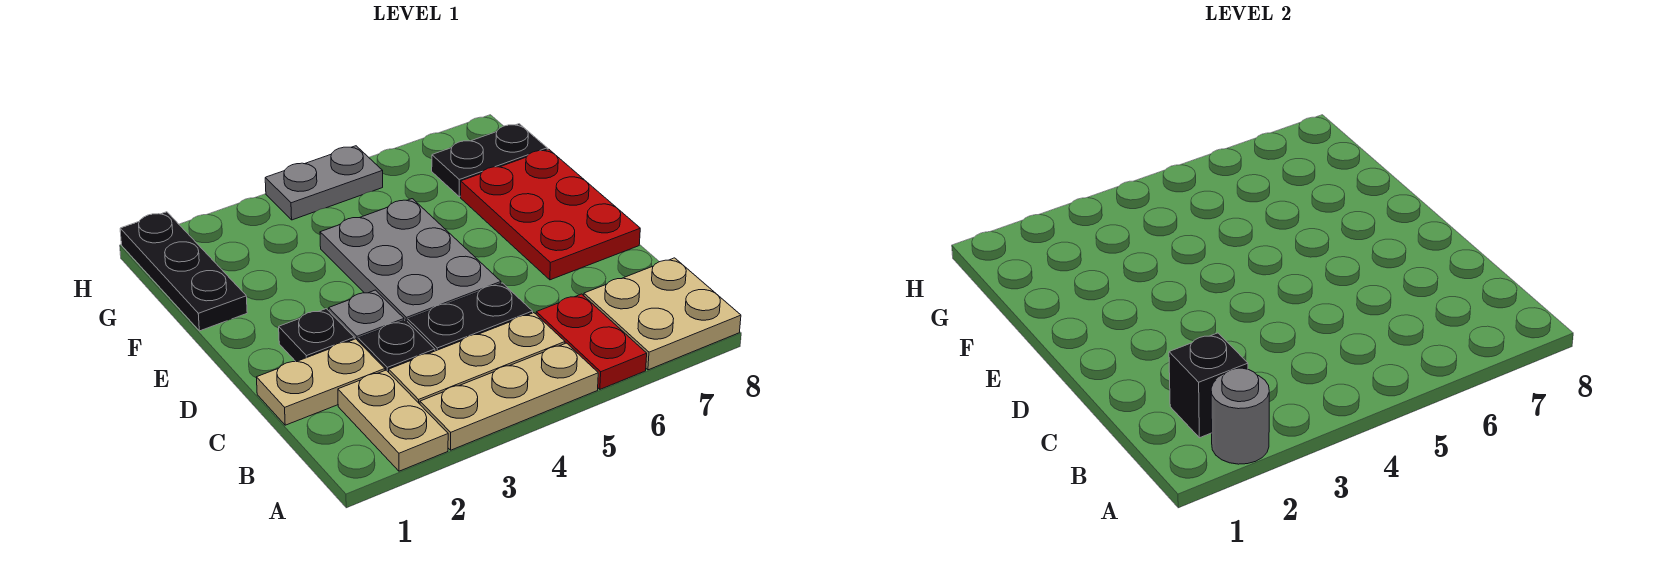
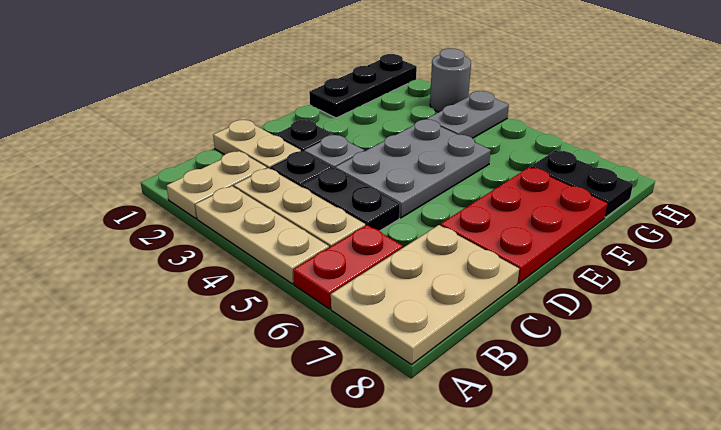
grey round brick A2 level 2 -> grey round brick H3 level 1
tan plate A7:B8 level 1 -> tan plate A7:C8 level 1
black brick B2 level 2 -> none
grey plate H4:H5 level 1 -> grey plate G4:H4 level 1

